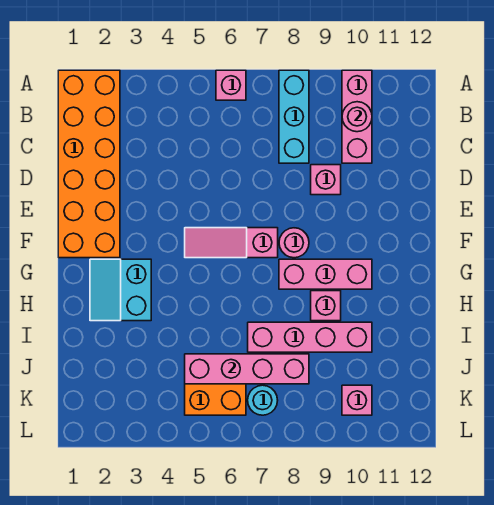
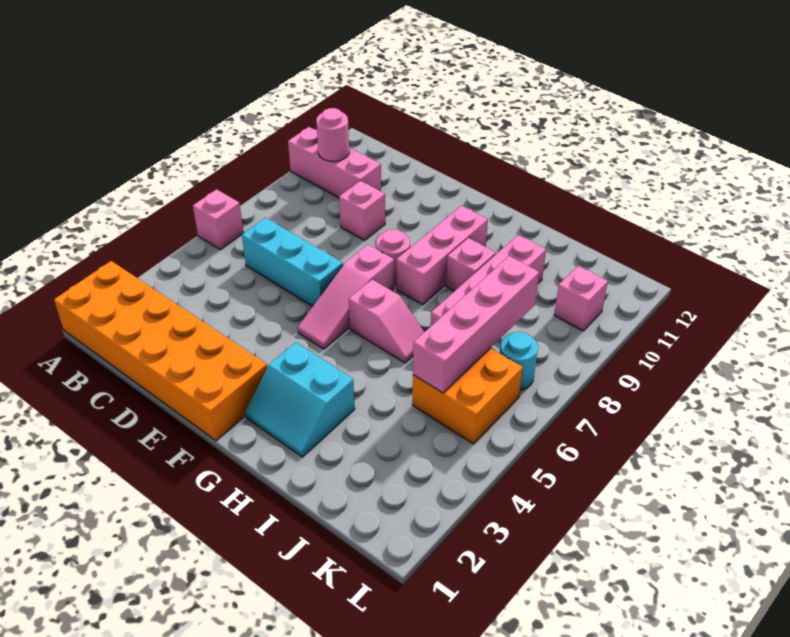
cyan brick A8:C8 level 1 -> cyan brick C6:E6 level 1
none -> pink slope G6:H6 level 1 top G

